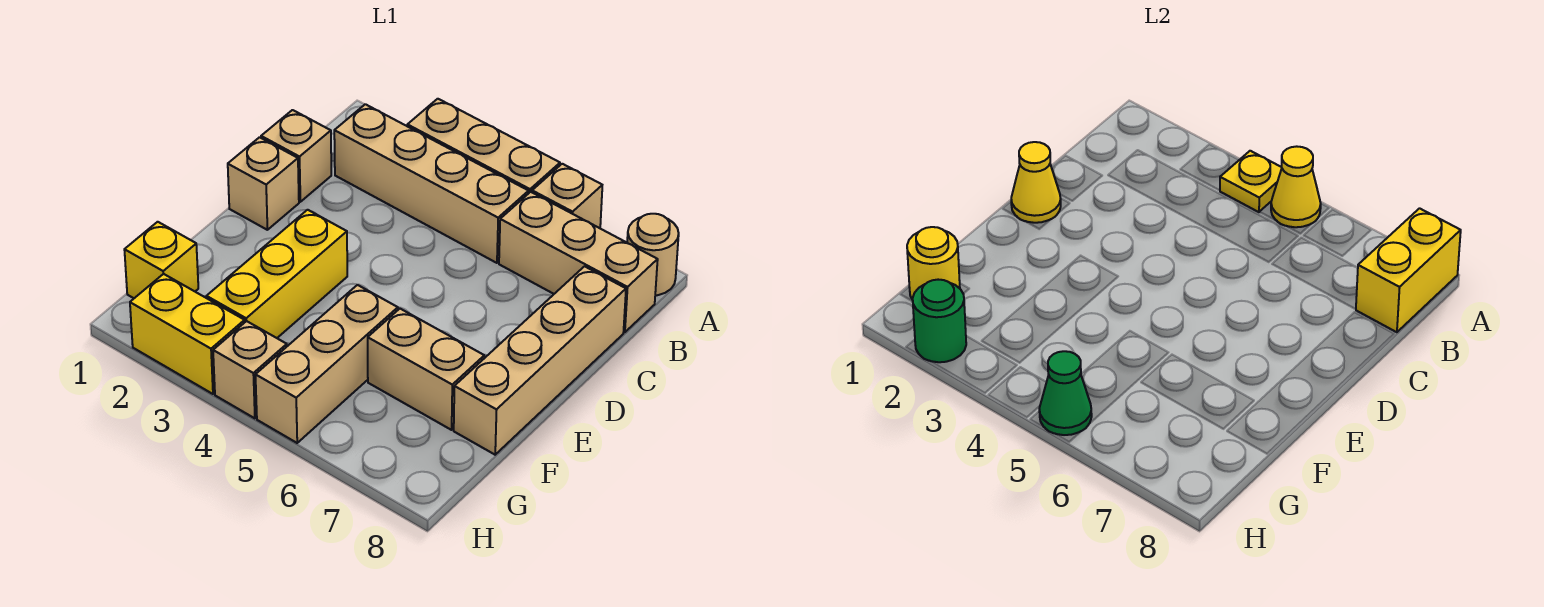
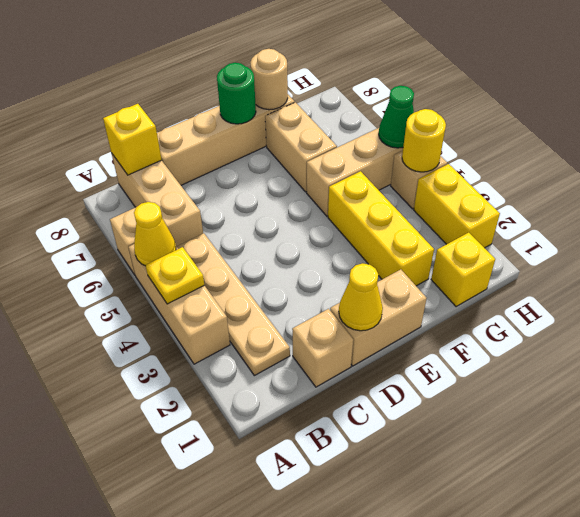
tan round brick A8 level 1 -> tan round brick F8 level 2
yellow brick A8:B8 level 2 -> yellow brick B8 level 2
tan brick B2:B5 level 1 -> tan plate B2:B5 level 1
tan brick D1 level 1 -> tan brick D1:E1 level 1
yellow brick E3:G3 level 1 -> yellow brick F2:F4 level 1
yellow round brick G1 level 2 -> yellow round brick H4 level 2
green round brick H2 level 2 -> green round brick E8 level 2

